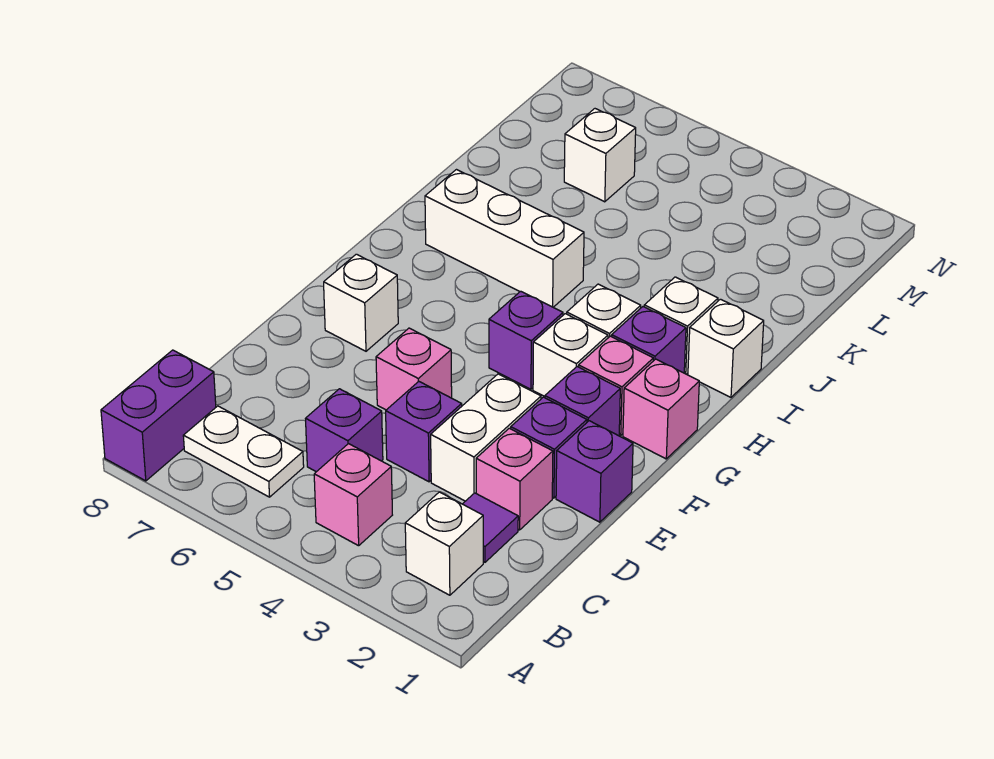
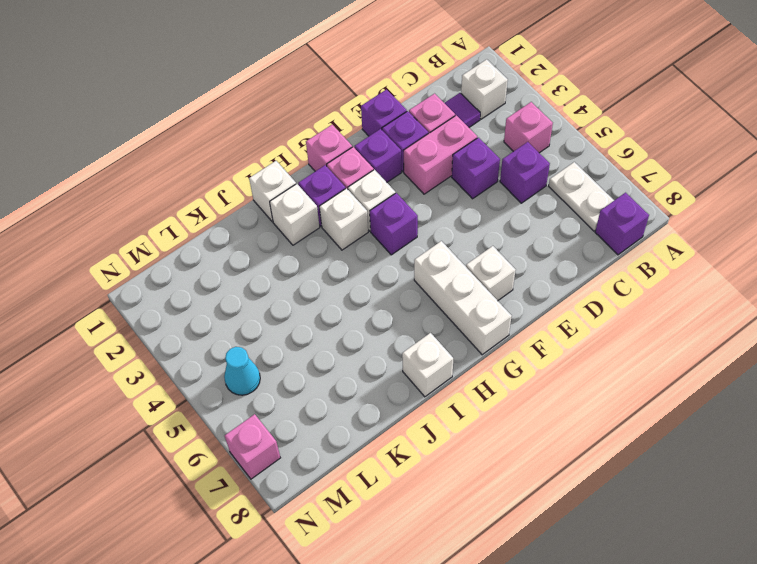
purple brick A8:B8 level 1 -> purple brick B8 level 1
white brick D3:E3 level 1 -> pink brick D3:E3 level 1
pink brick E5 level 1 -> pink brick N7 level 1
white brick I5:I7 level 1 -> white brick G6:G8 level 1
white brick L6 level 1 -> white brick I8 level 1
none -> cyan cone M5 level 1

